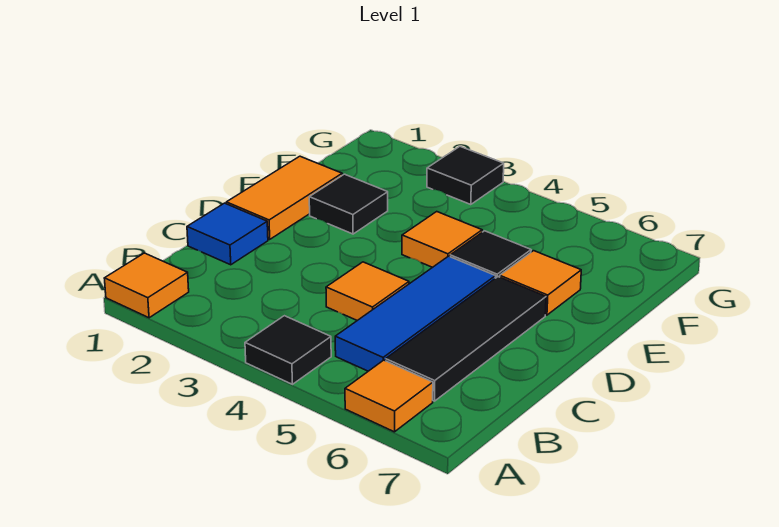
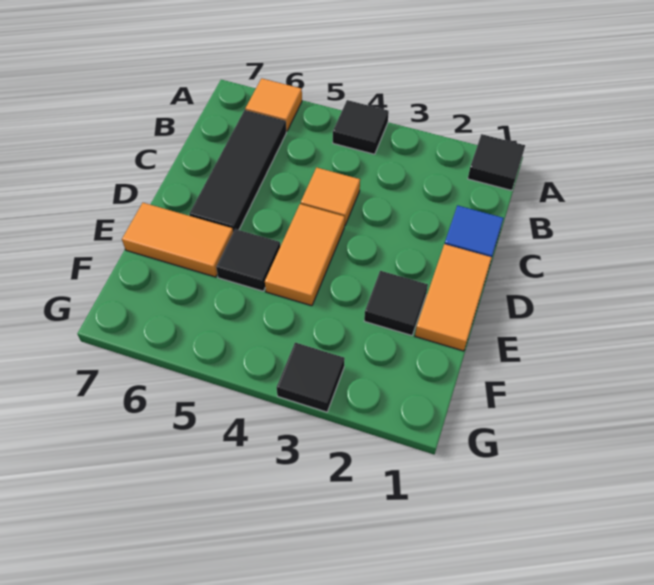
orange tile A1 level 1 -> black tile A1 level 1
blue tile B5:D5 level 1 -> none
orange tile E4 level 1 -> orange tile D4:E4 level 1
orange tile E6 level 1 -> orange tile E6:E7 level 1

